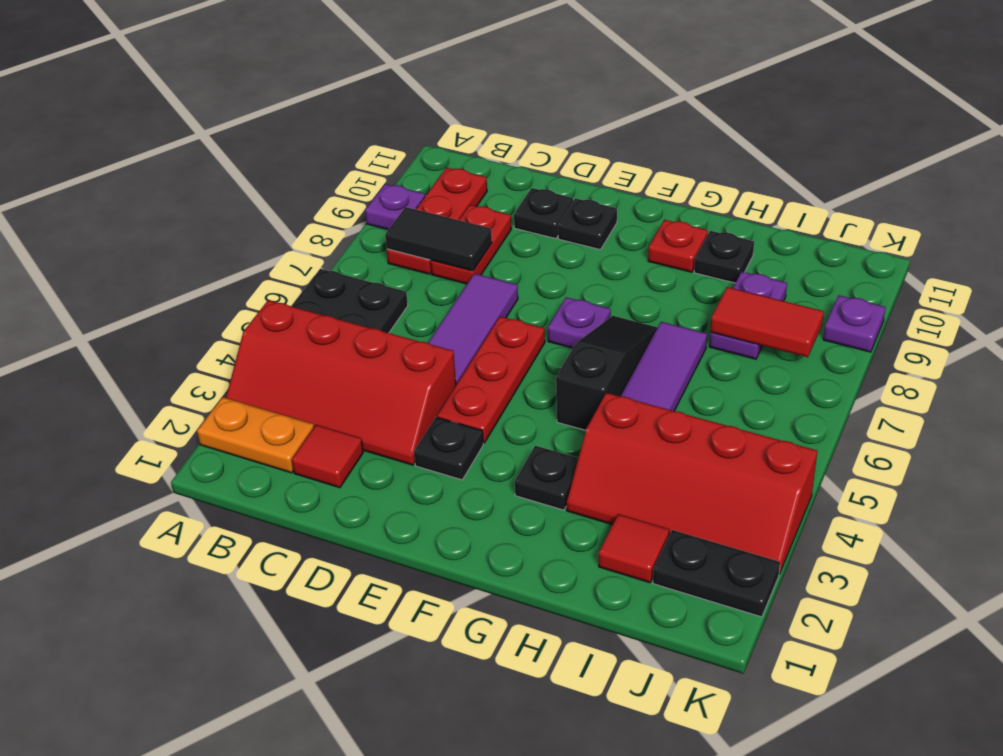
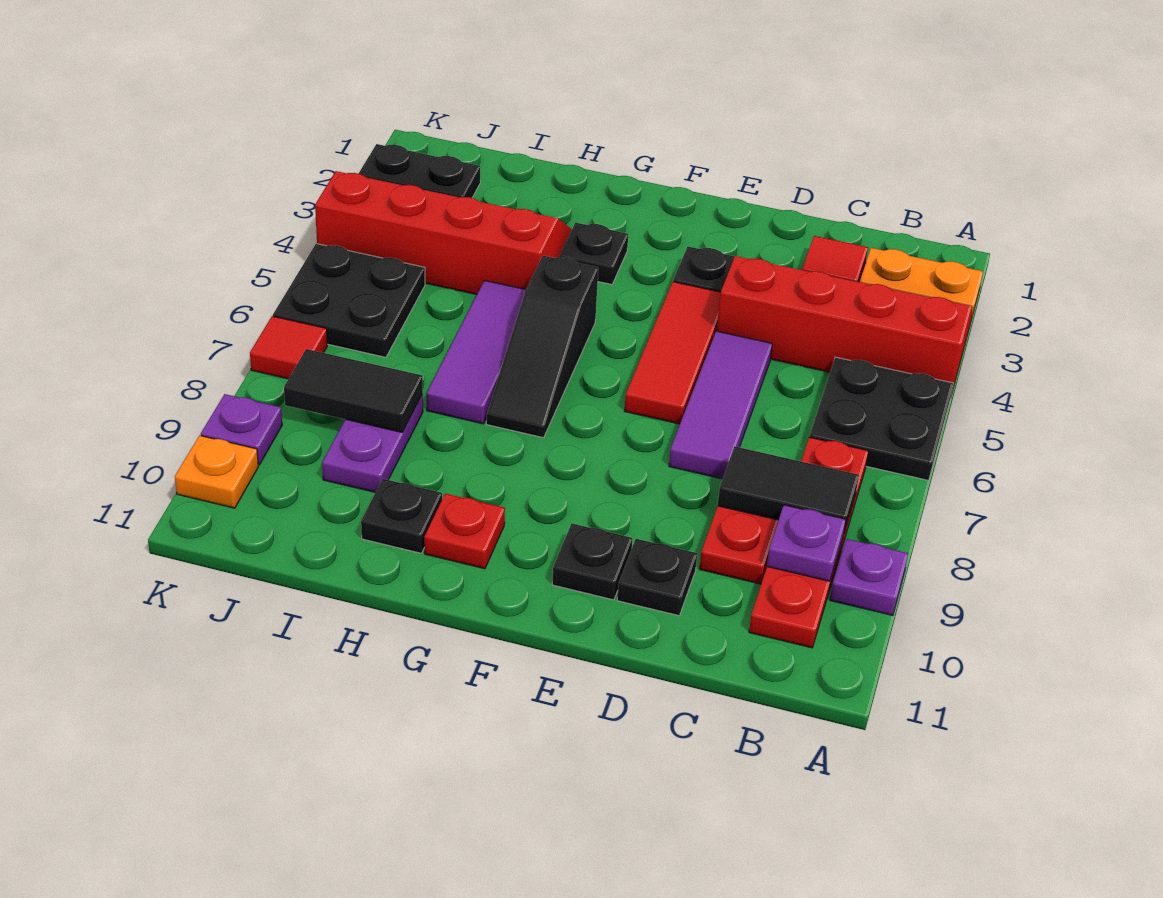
red plate B8:B10 level 1 -> red plate B7:B10 level 1
red plate E4:E6 level 1 -> red tile E4:E6 level 1
purple plate F7 level 1 -> purple plate B9 level 2
red tile I2 level 1 -> red tile K7 level 1
red tile I8:J8 level 2 -> black tile I8:J8 level 2
none -> black plate J5:K6 level 1
none -> orange plate K10 level 1

